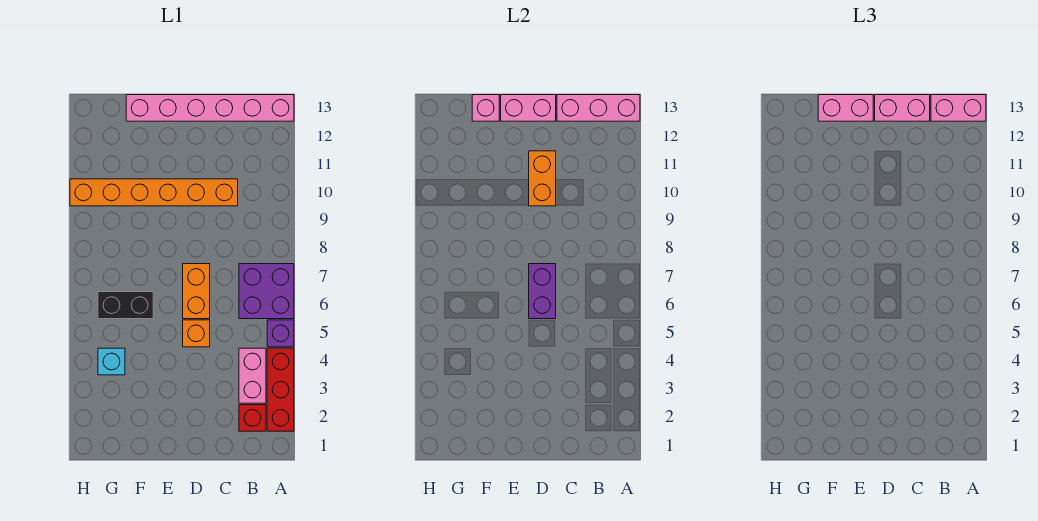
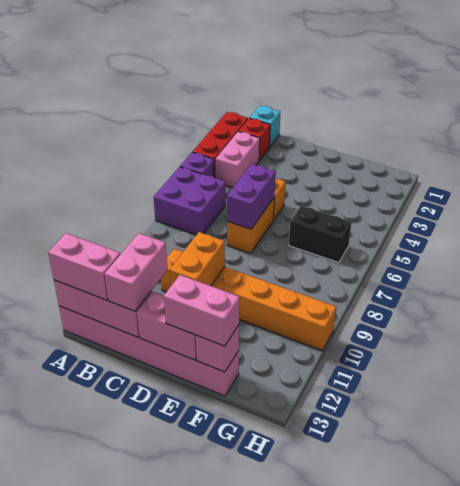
pink brick C13:D13 level 3 -> pink brick C12:C13 level 3
cyan brick G4 level 1 -> cyan brick B1 level 1

